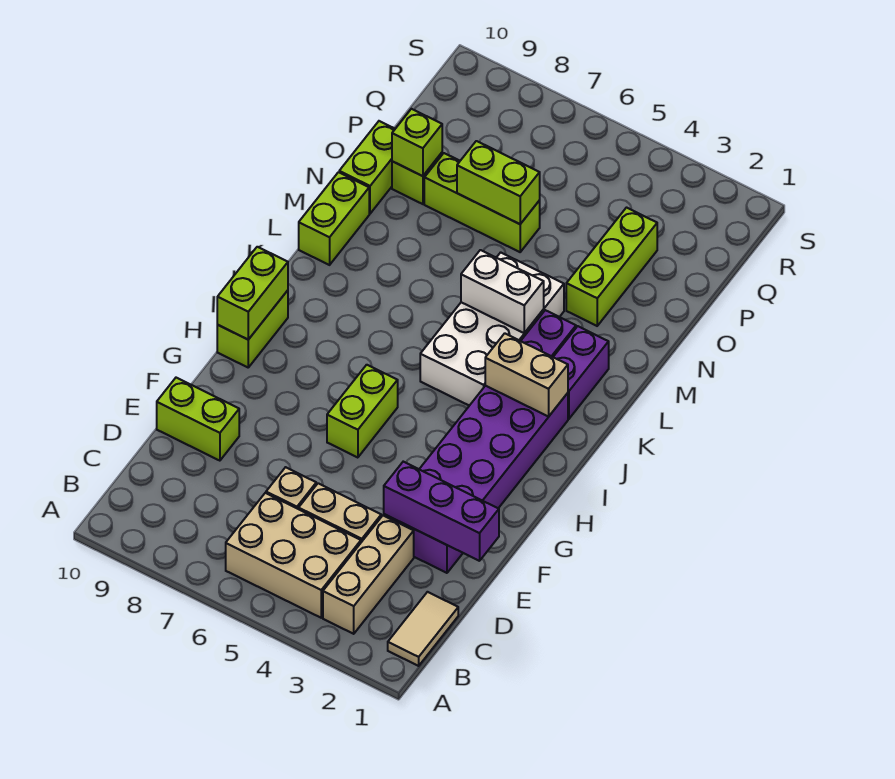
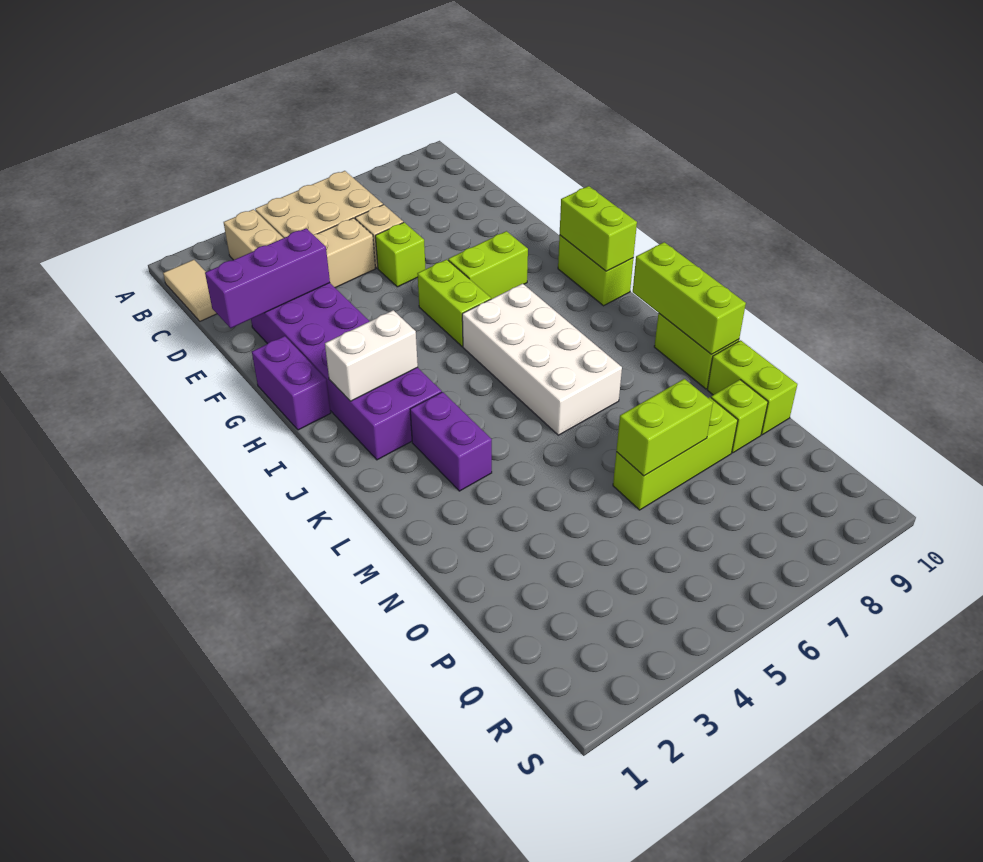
lime brick E9:E10 level 1 -> lime brick G7:G8 level 1
tan brick J2:J3 level 2 -> none
white brick J4:M5 level 1 -> white brick I6:L7 level 1
purple brick K2:L2 level 1 -> purple brick G1:H1 level 1
white brick L4:L5 level 2 -> white brick I2:I3 level 2
lime brick N3:P3 level 1 -> lime brick K10:M10 level 2
lime brick O9 level 2 -> lime brick E6 level 1

